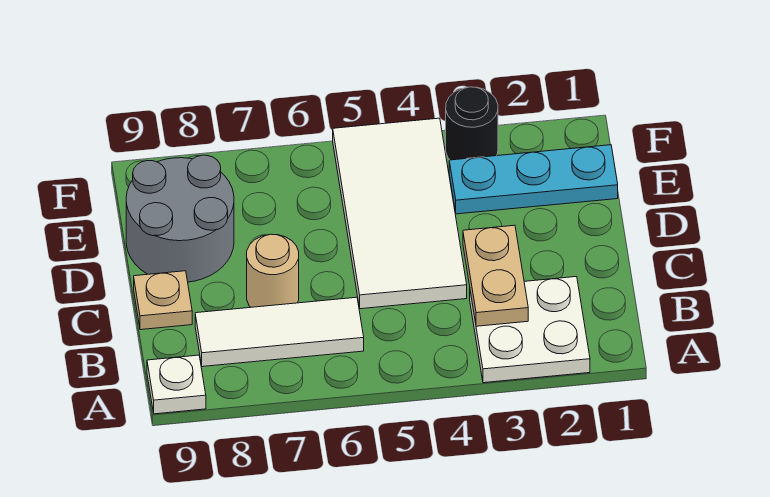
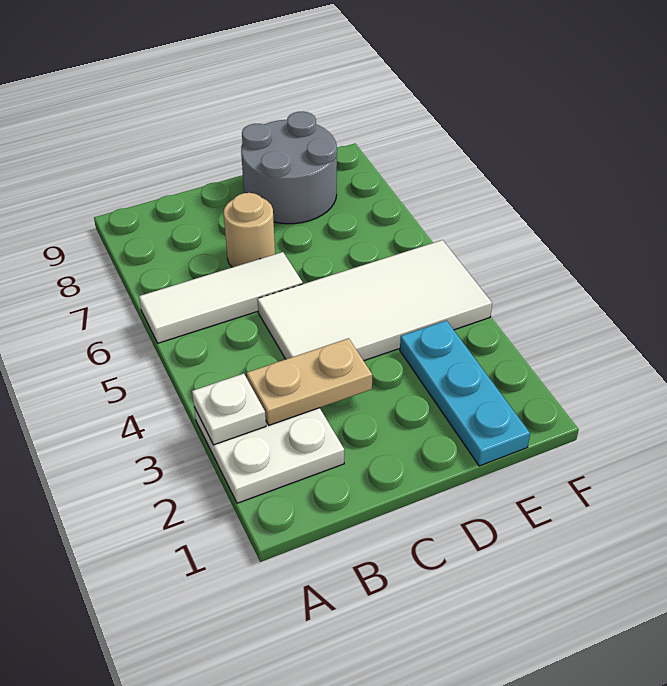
white plate A9 level 1 -> white plate A3 level 2
white tile B6:B8 level 1 -> white tile A6:C6 level 1
tan plate C9 level 1 -> none
black round brick F3 level 1 -> none

